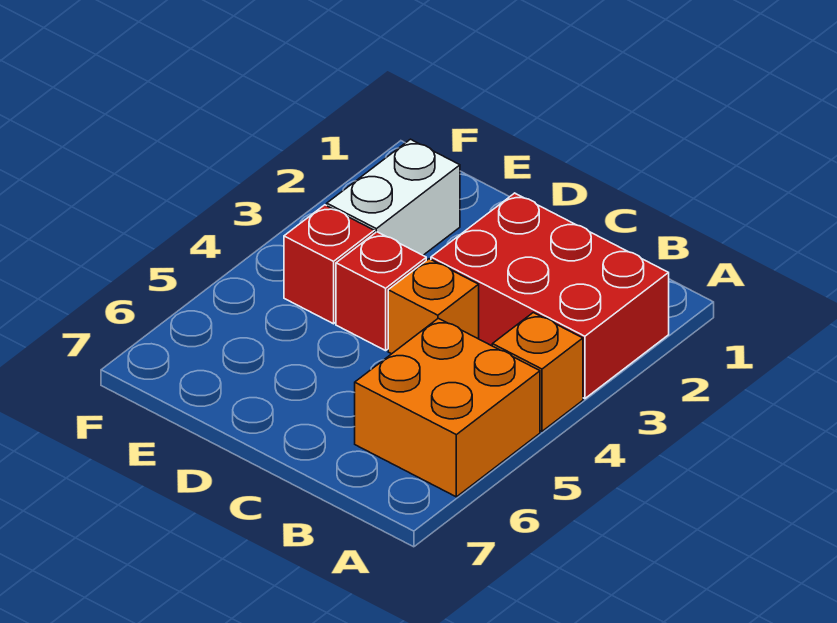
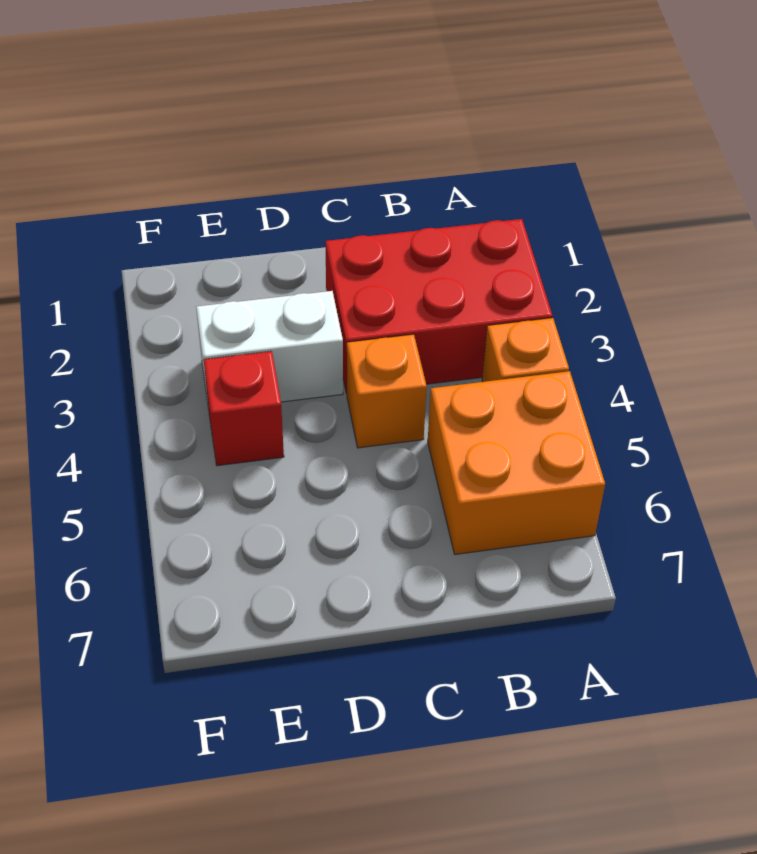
red brick D4 level 1 -> none
white brick E2:E3 level 1 -> white brick D3:E3 level 1

